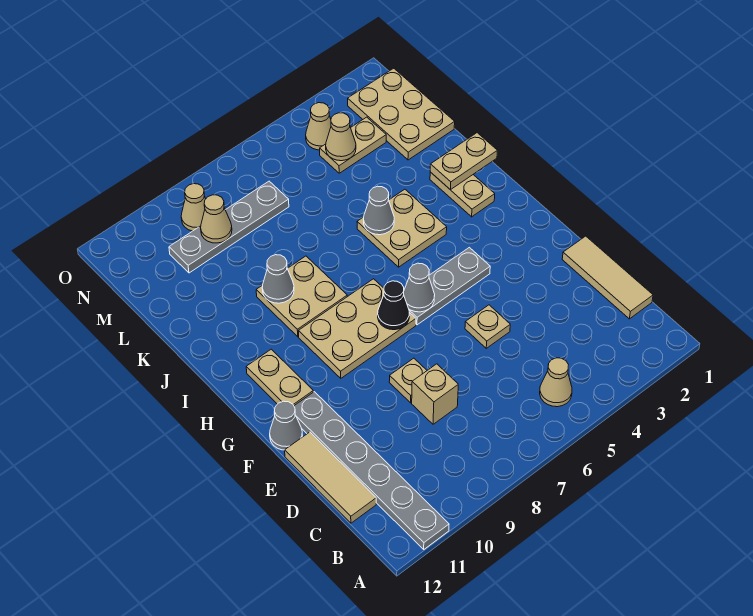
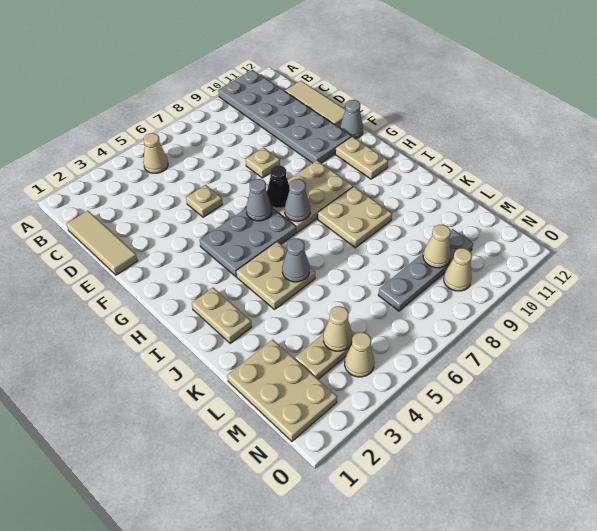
grey plate A11:F11 level 1 -> grey plate A10:F11 level 1
tan brick D8 level 1 -> none
grey plate G4:G6 level 1 -> grey plate G4:H6 level 1
tan plate J1:J2 level 2 -> none
grey cone J9 level 2 -> grey cone H7 level 2

